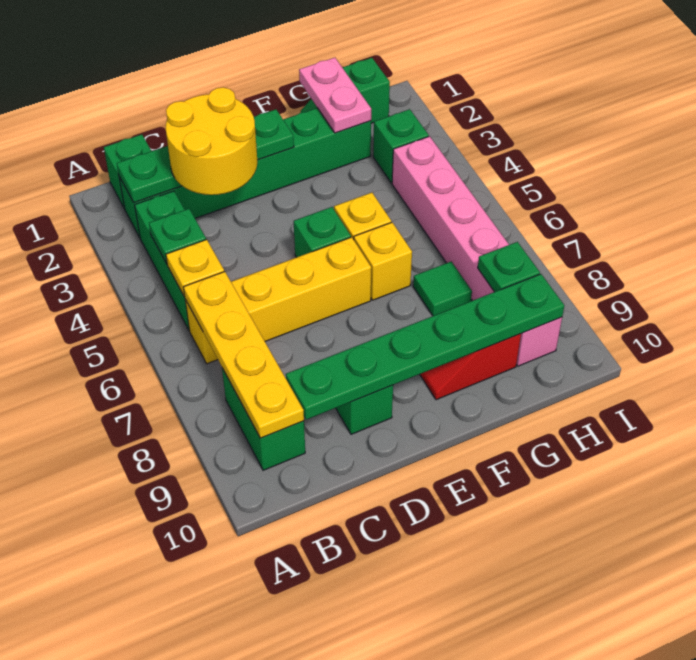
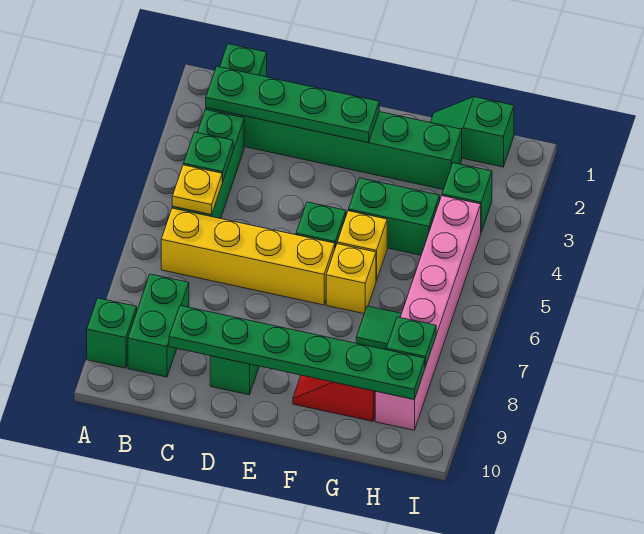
none -> green brick A9 level 1
yellow plate B6:B9 level 2 -> none
yellow round brick C2:D3 level 3 -> none
none -> green brick F4:G4 level 1
pink plate G1:G2 level 2 -> none

